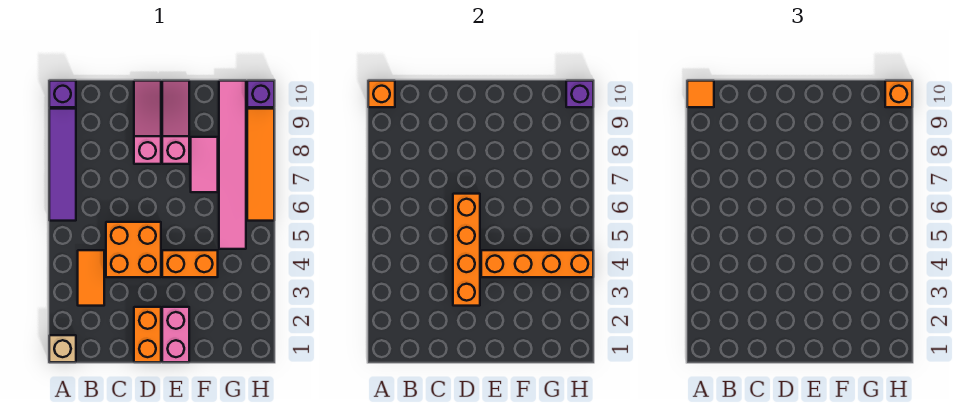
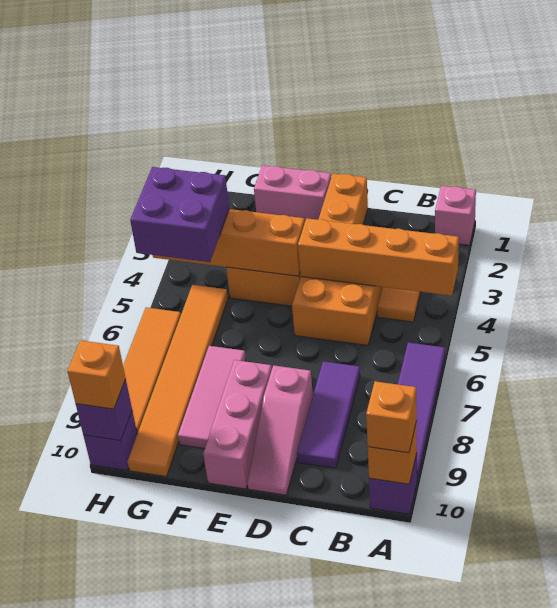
tan brick A1 level 1 -> pink brick A1 level 1
orange tile A10 level 3 -> orange brick A10 level 3
none -> purple tile C7:C9 level 1
orange brick D3:D6 level 2 -> orange brick A4:D4 level 2
pink brick E1:E2 level 1 -> pink brick E1:F1 level 1
pink slope E8:E10 level 1 top 8 -> pink brick E8:E10 level 1
pink tile F7:F8 level 1 -> pink tile F7:F9 level 1
none -> purple brick G4:H5 level 3
pink tile G5:G10 level 1 -> orange tile G5:G10 level 1

